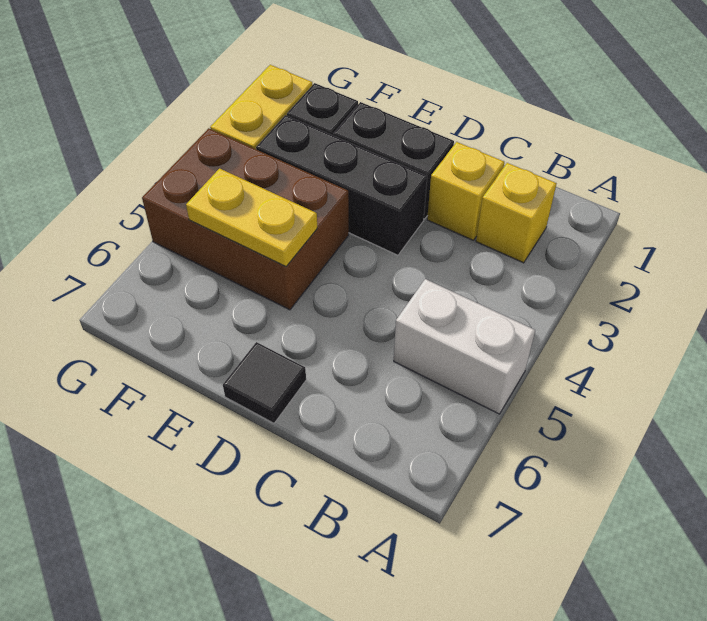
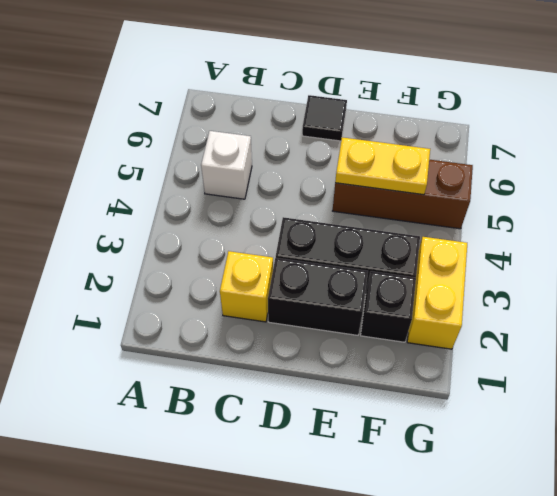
white brick A5:B5 level 1 -> white brick B5 level 1
yellow brick B2 level 1 -> none
brown brick E4:G5 level 1 -> brown brick E5:G5 level 1

